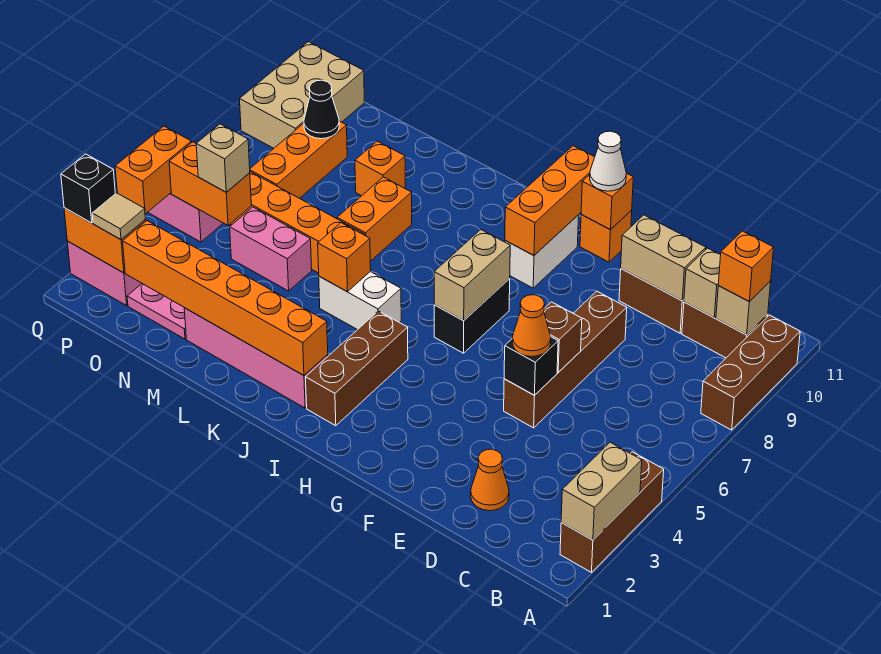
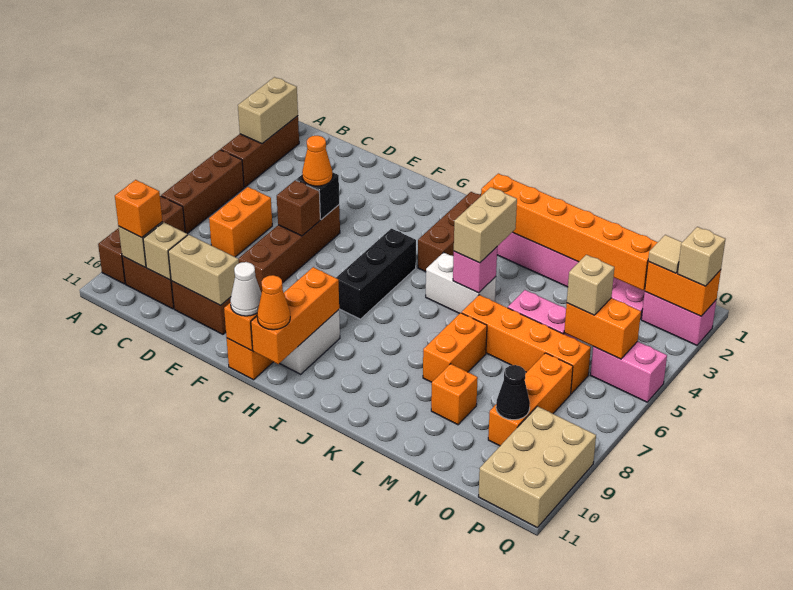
none -> brown brick A5:A7 level 1
orange cone D2 level 1 -> orange cone H11 level 3
black brick H6:H7 level 1 -> black brick H5:H7 level 1
tan brick H6:H7 level 2 -> tan brick K4:K5 level 3
orange brick K5 level 2 -> pink brick K5 level 2
black brick Q2 level 3 -> tan brick Q2 level 3
orange brick Q4:Q5 level 2 -> orange brick C6:C7 level 1

